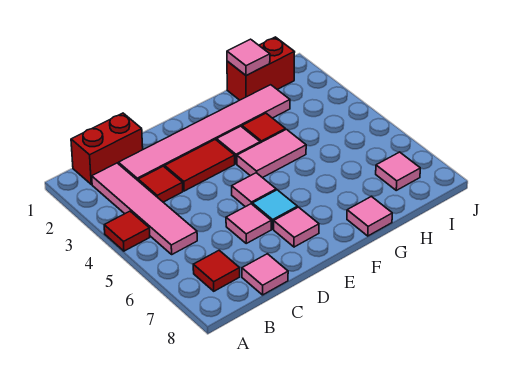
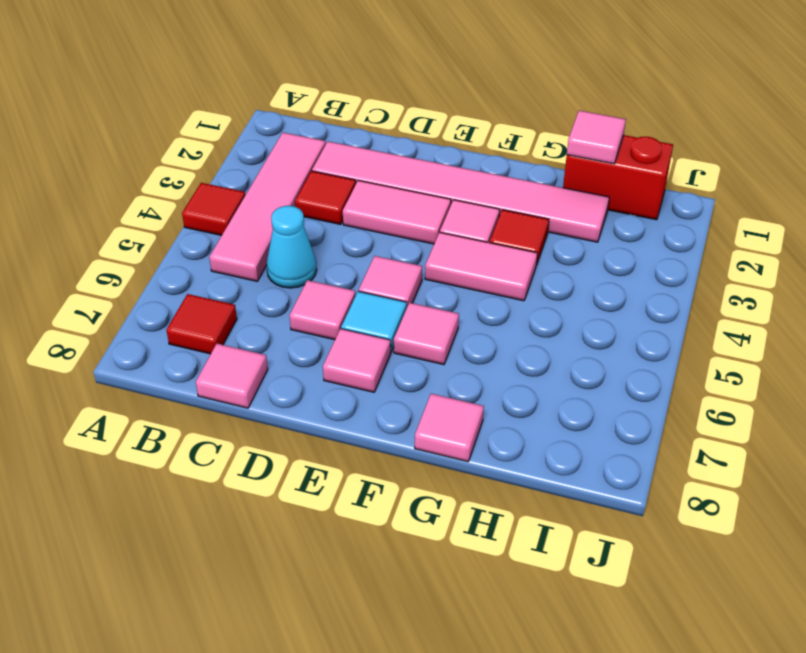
red brick B1:C1 level 1 -> none
none -> cyan cone C5 level 1
red tile D3:E3 level 1 -> pink tile D3:E3 level 1
pink tile I7 level 1 -> pink tile F6 level 1

